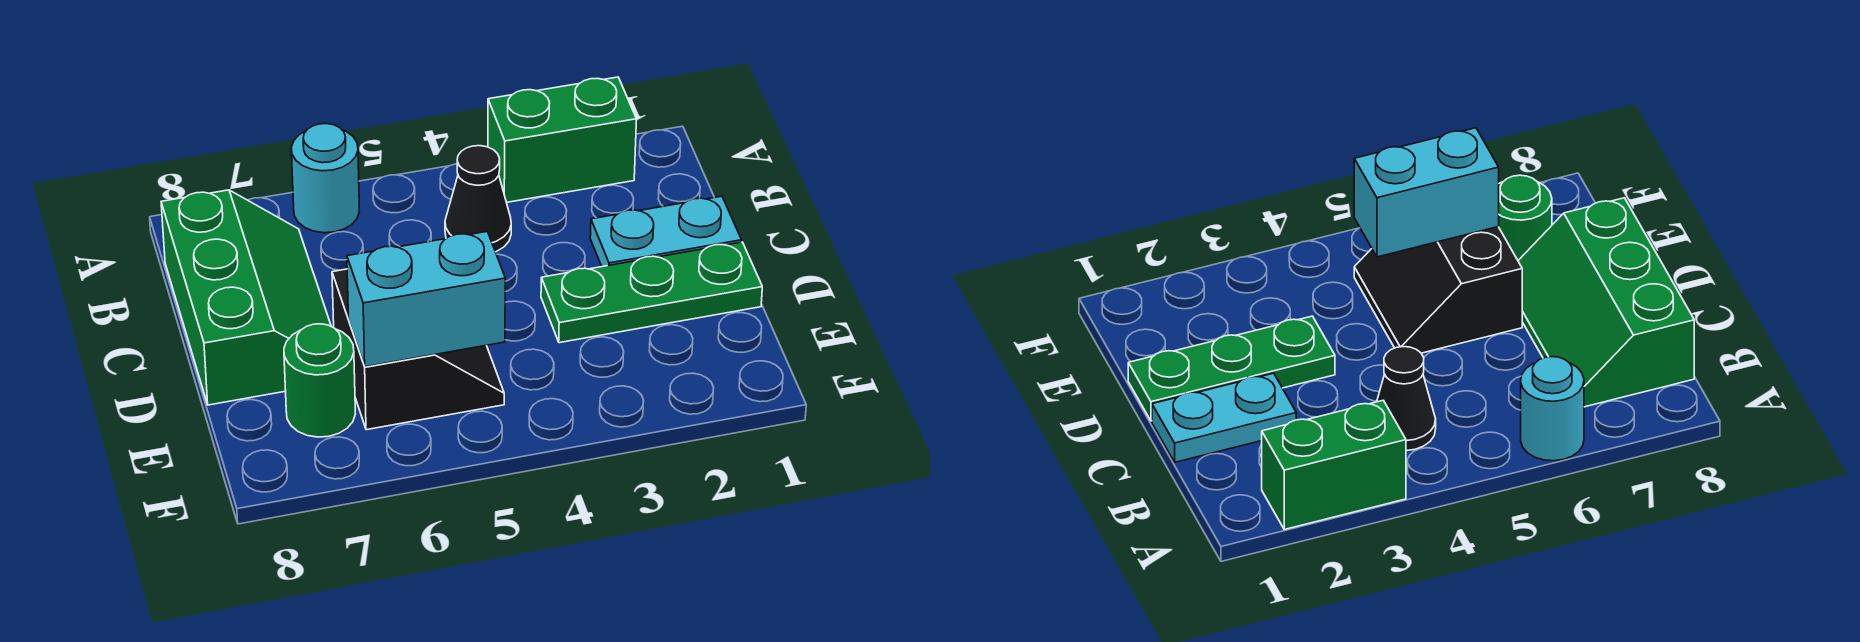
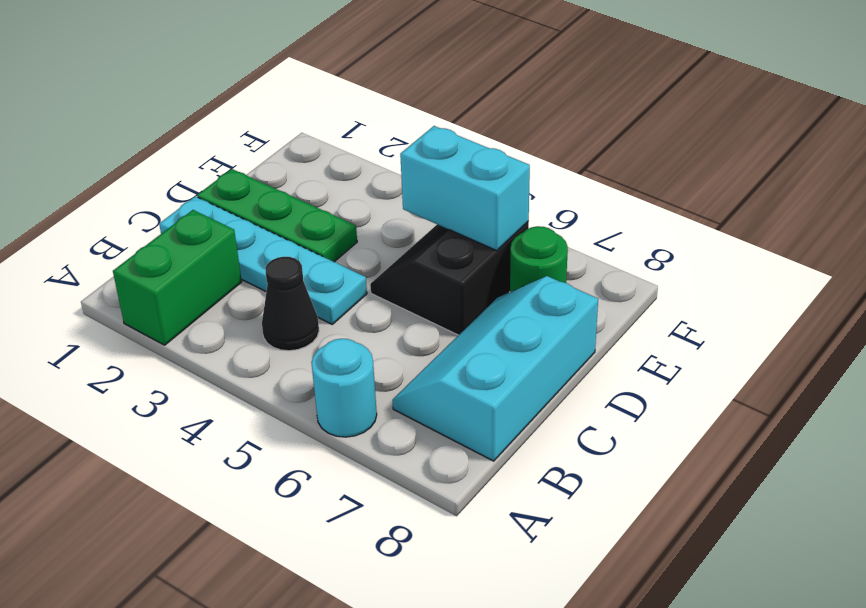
green brick A2:A3 level 1 -> green brick A2:B2 level 1
green slope B7:D8 level 1 top 8 -> cyan slope B7:D8 level 1 top 8
cyan plate C1:C2 level 1 -> cyan plate C1:C4 level 1

